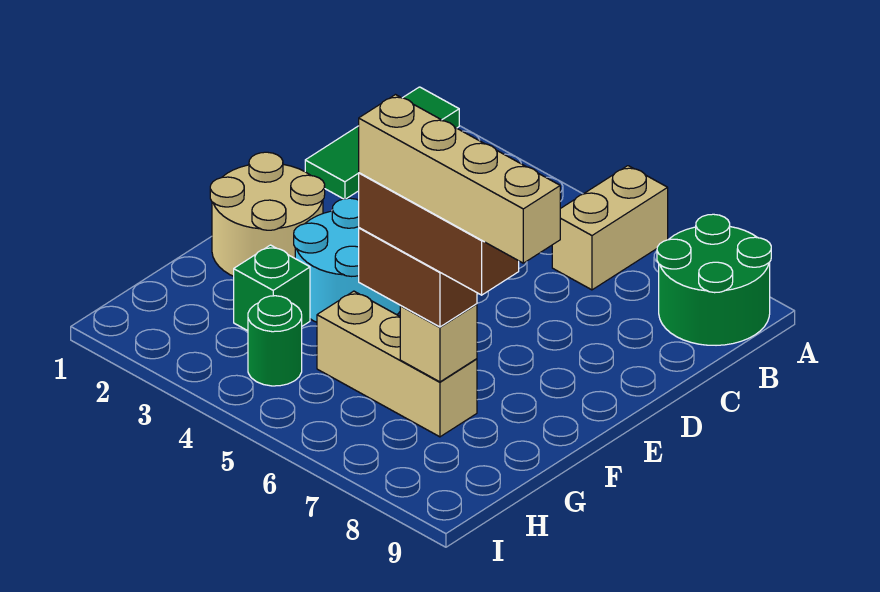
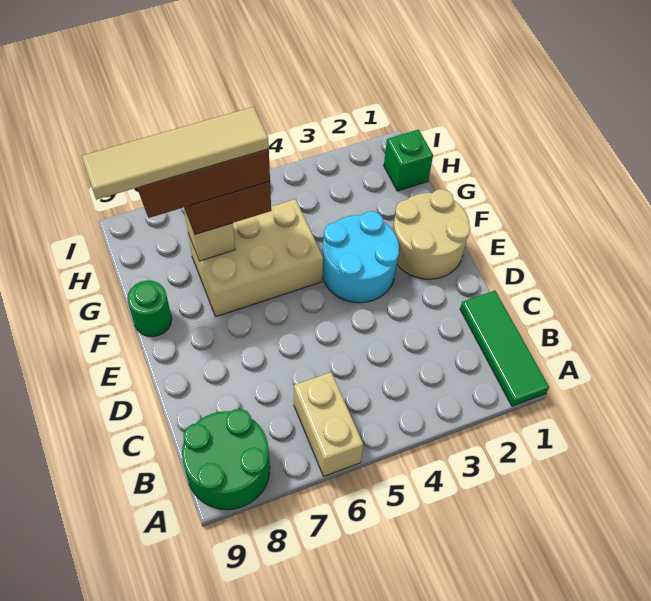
green brick G3 level 1 -> green brick H1 level 1
tan brick G5:G7 level 1 -> tan brick F5:G7 level 1
tan brick G6:G9 level 5 -> tan tile G6:G9 level 5
green round brick H4 level 1 -> green round brick F9 level 1

